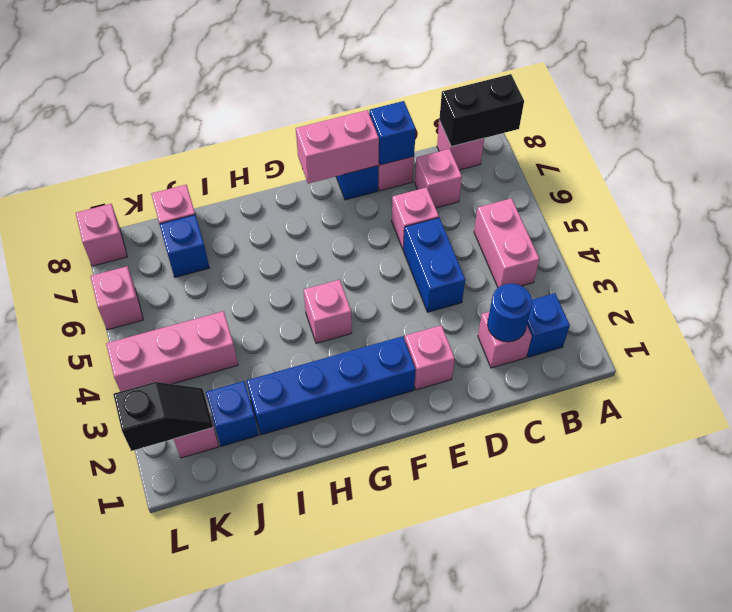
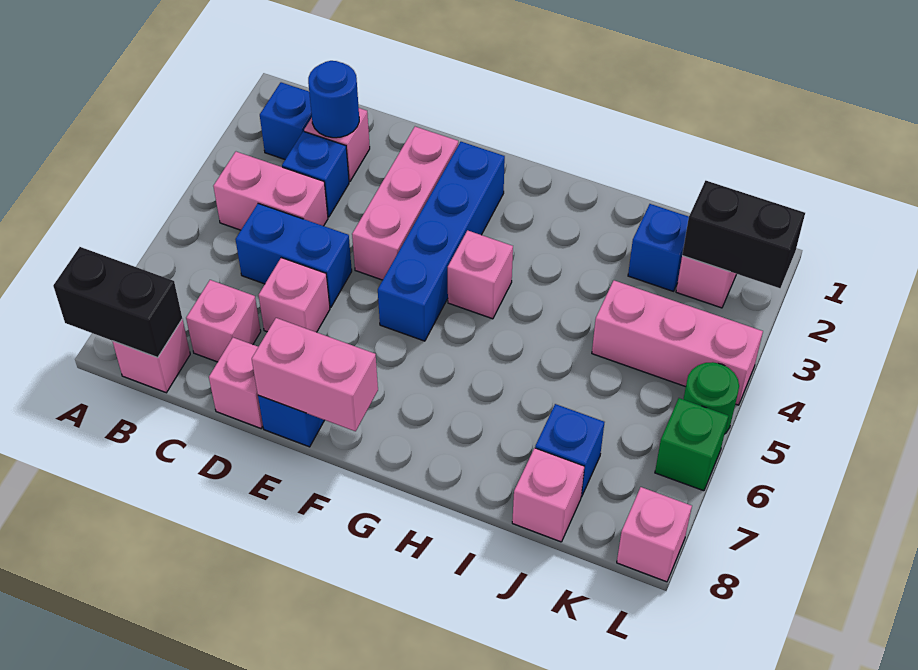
pink brick B4:B5 level 1 -> pink brick B4:C4 level 1
blue brick D4:D5 level 1 -> blue brick C5:D5 level 1
blue brick D8 level 2 -> blue brick C3 level 1
pink brick E2 level 1 -> pink brick E2:E4 level 1
blue brick F2:I2 level 1 -> blue brick F2:F5 level 1
black slope K2:L2 level 2 top L -> black brick K2:L2 level 2
none -> green round brick L5 level 1
pink brick L6 level 1 -> green brick L6 level 1

